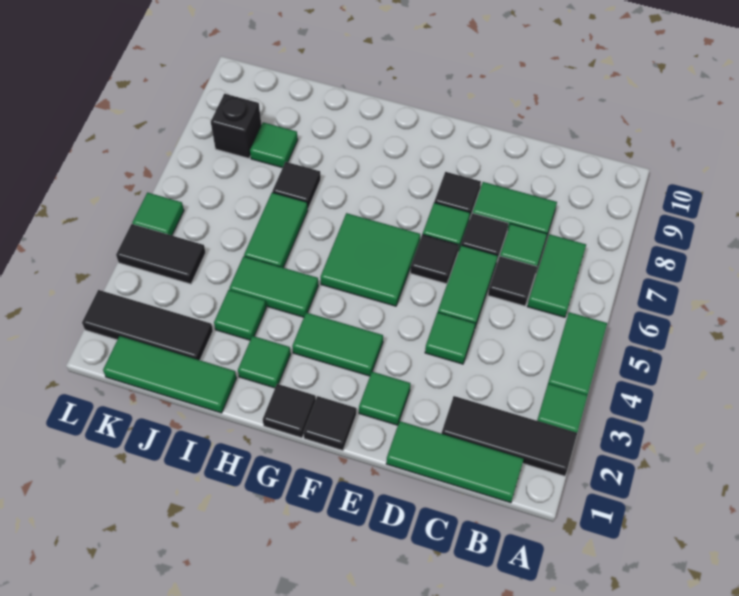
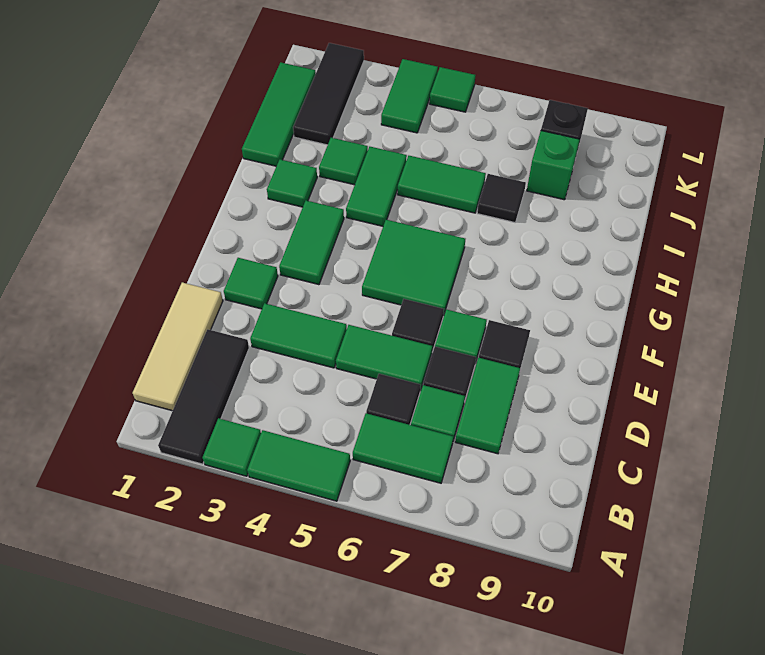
green tile B1:D1 level 1 -> tan tile B1:D1 level 1
green tile D4 level 1 -> green tile D3:D4 level 1
black tile F1 level 1 -> none
black tile G1 level 1 -> none
green tile J8 level 1 -> green brick J8 level 1
black tile K4:L4 level 1 -> green tile K4:L4 level 1

